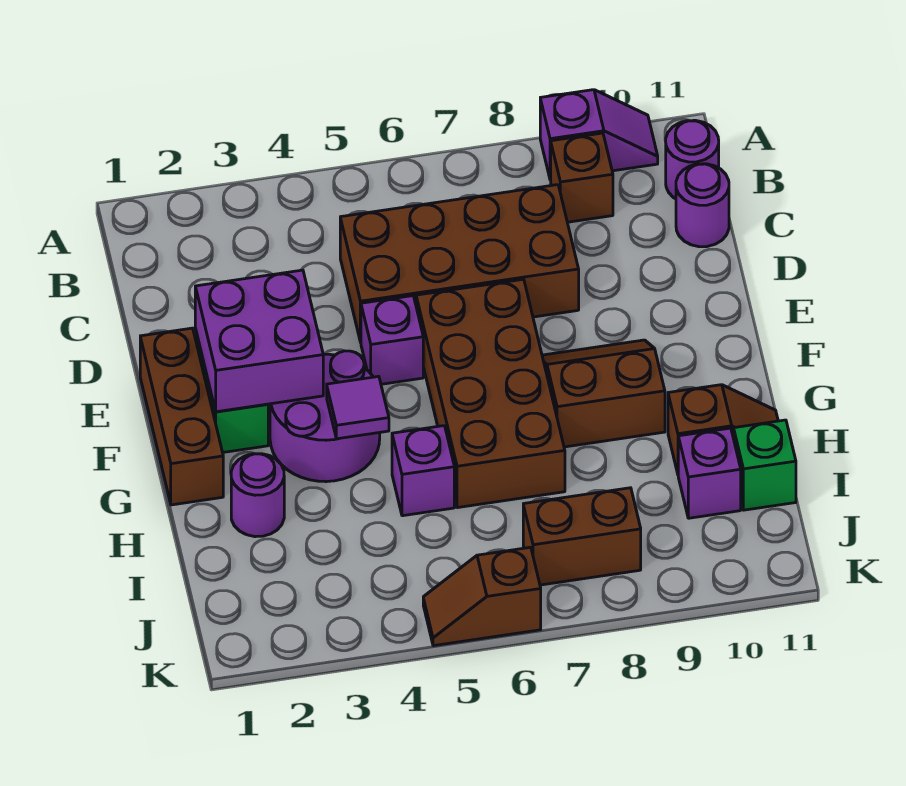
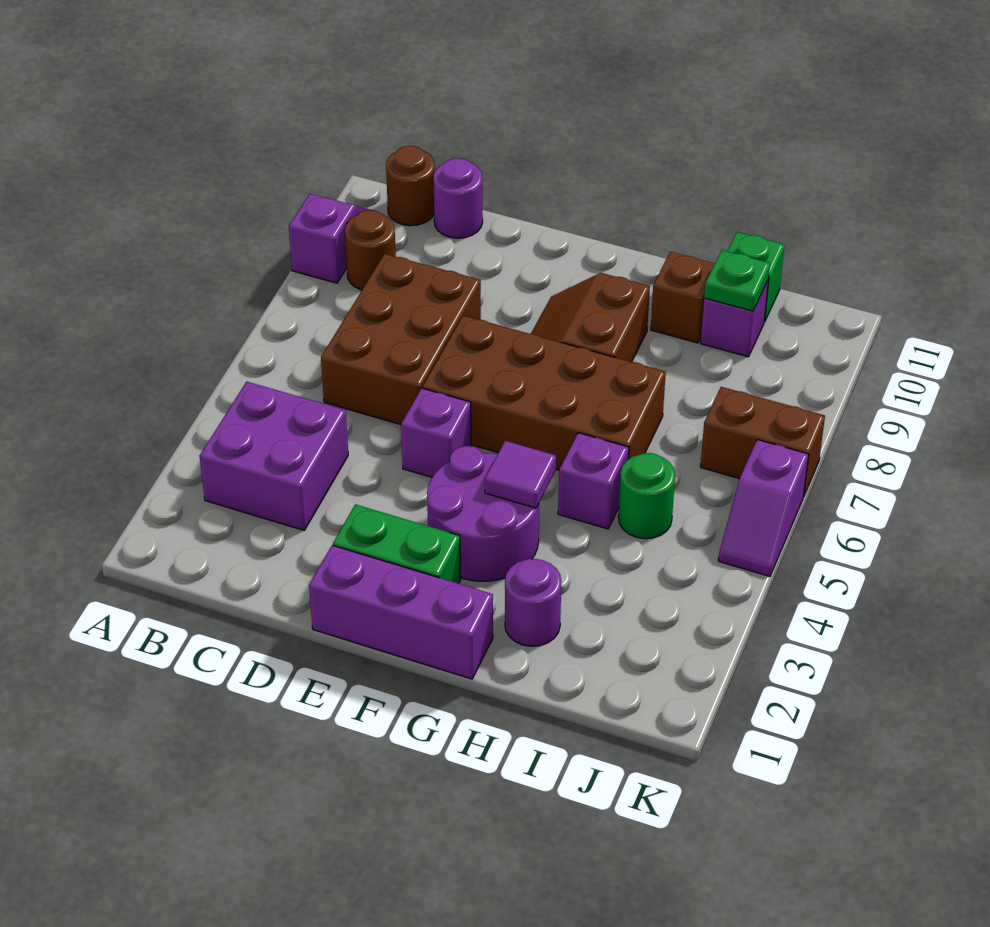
brown brick B9 level 1 -> brown round brick B9 level 1
purple round brick B11 level 1 -> brown round brick B11 level 1
brown brick C5:D8 level 1 -> brown brick C6:D8 level 1
brown brick E1:G1 level 1 -> purple brick E1:G1 level 1
purple brick E2:F3 level 2 -> purple brick B3:C4 level 1
none -> green round brick I5 level 1
none -> green plate I10 level 2
brown brick J7:J8 level 1 -> brown brick J7:K7 level 1
brown slope K5:K6 level 1 top 6 -> purple slope K5:K6 level 1 top 6

